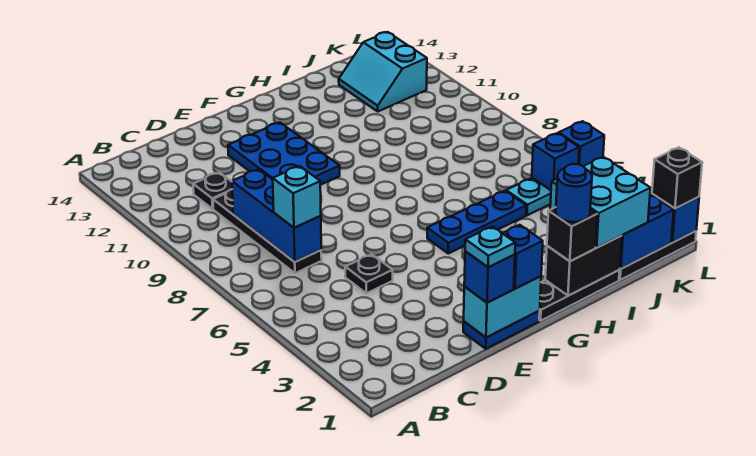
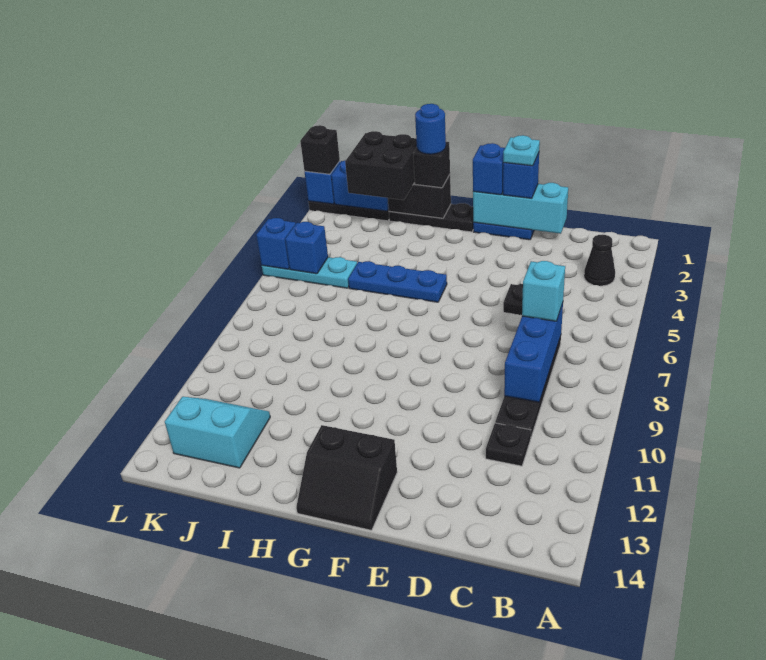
none -> black cone B3 level 1
cyan brick E1:F1 level 2 -> cyan brick D1:F1 level 2
blue plate E10:F12 level 1 -> none
none -> black slope F13:G14 level 1 top 13
cyan brick I1:J2 level 3 -> black brick I1:J2 level 3
cyan slope J12:K13 level 1 top K -> cyan slope J12:K13 level 1 top 13

